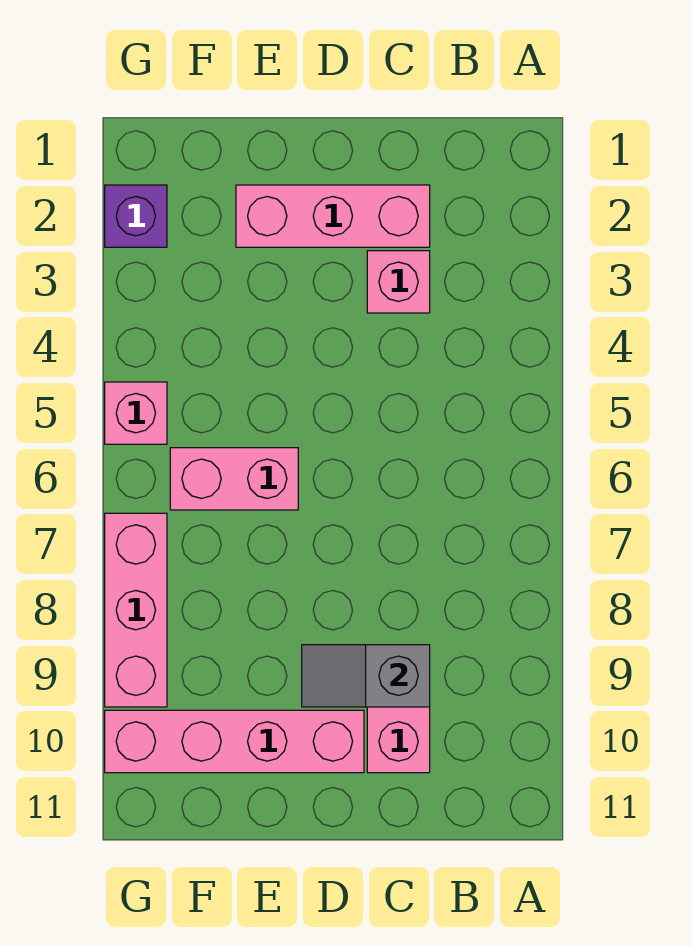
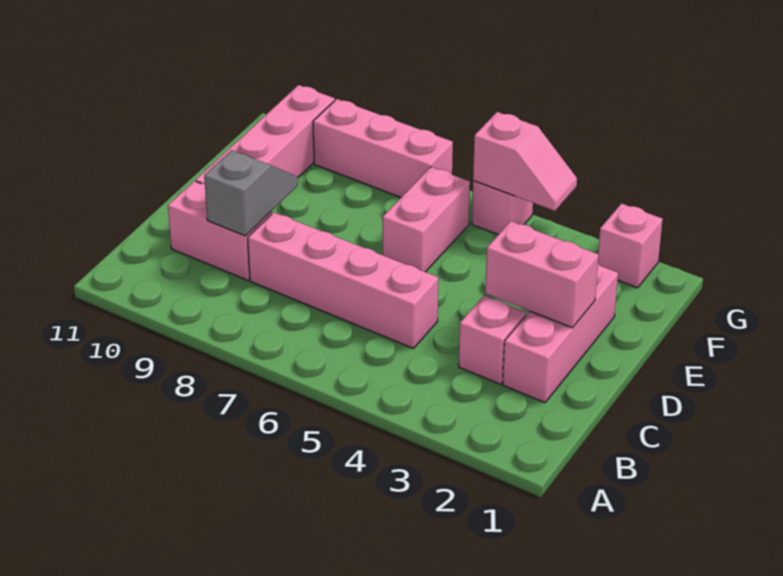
none -> pink brick C5:C8 level 1
none -> pink brick D2:D3 level 2
purple brick G2 level 1 -> pink brick G2 level 1
none -> pink slope G4:G5 level 2 top 5

